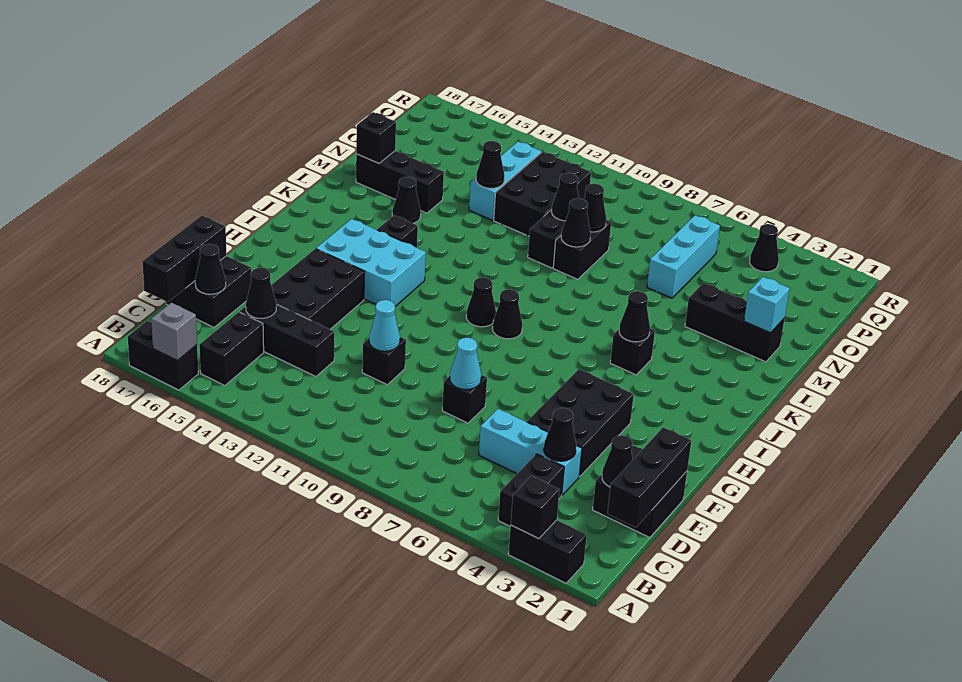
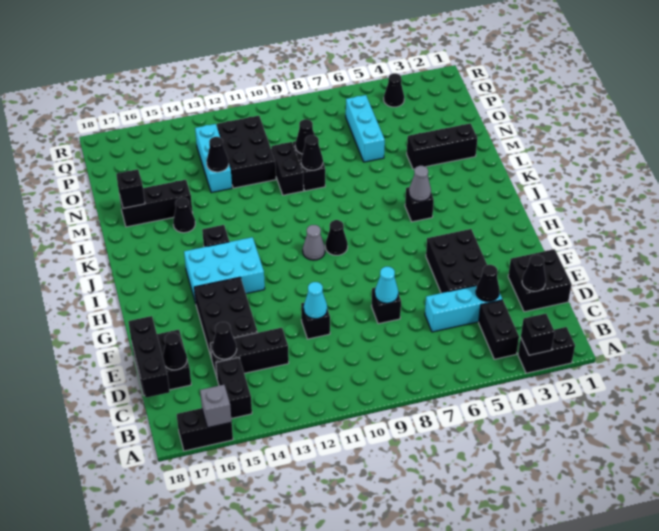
black brick C1:E1 level 2 -> none
black cone I10 level 1 -> grey cone I10 level 1
black cone J5 level 2 -> grey cone J5 level 2
cyan brick M2 level 2 -> none
black cone N10 level 2 -> none

